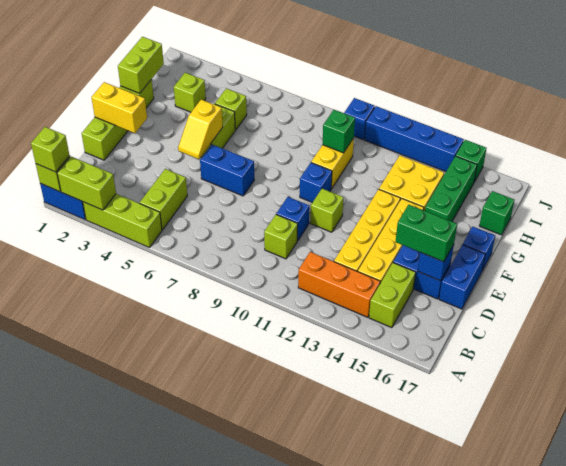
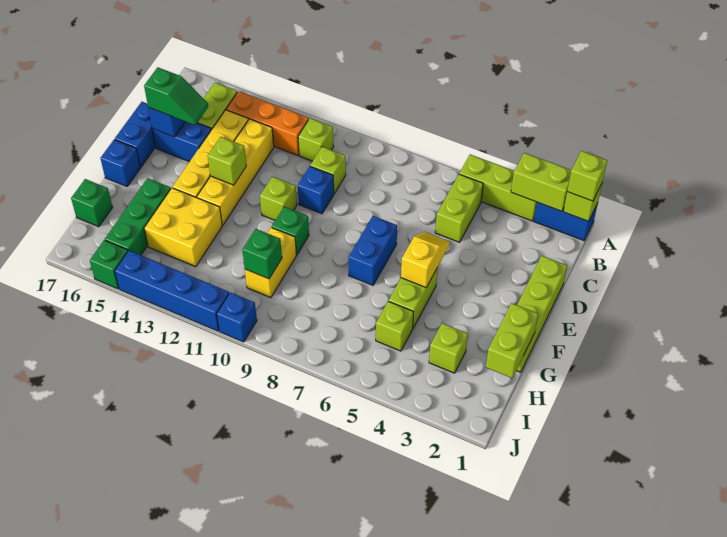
none -> lime brick B11 level 1
green brick D15:D16 level 3 -> green slope D15:D16 level 3 top 16
yellow brick E1:E2 level 2 -> none
blue brick E6:E7 level 1 -> blue brick E7:F7 level 1
none -> lime brick E13 level 2
blue brick F10 level 1 -> green brick F10 level 1

